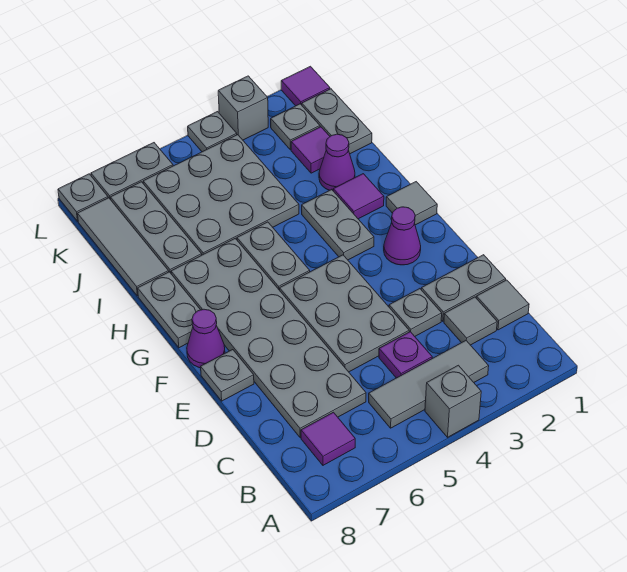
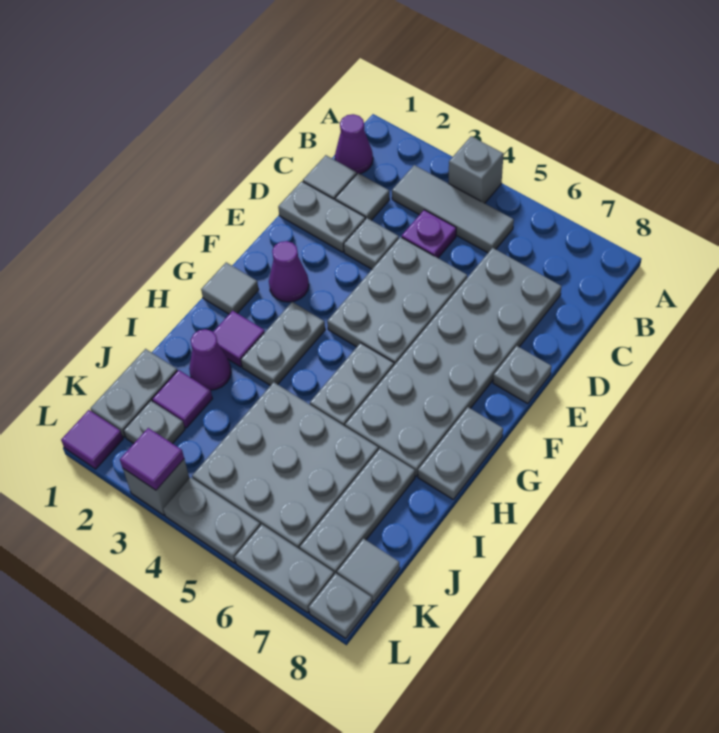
purple tile B7 level 1 -> purple tile L3 level 2
purple cone F8 level 1 -> purple cone B1 level 1
grey tile I8:K8 level 1 -> grey tile K8 level 1
grey plate L4 level 1 -> grey plate L4:L5 level 1

